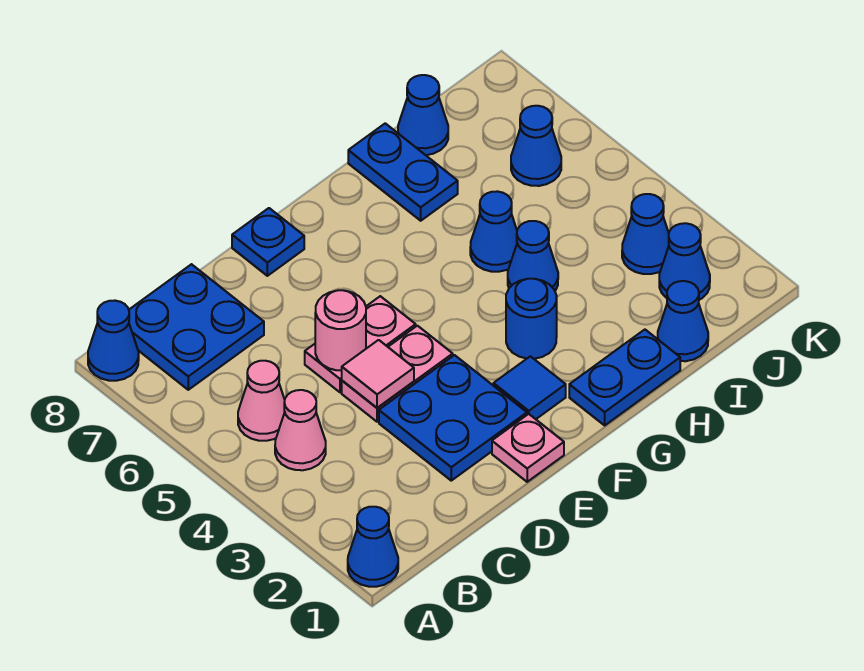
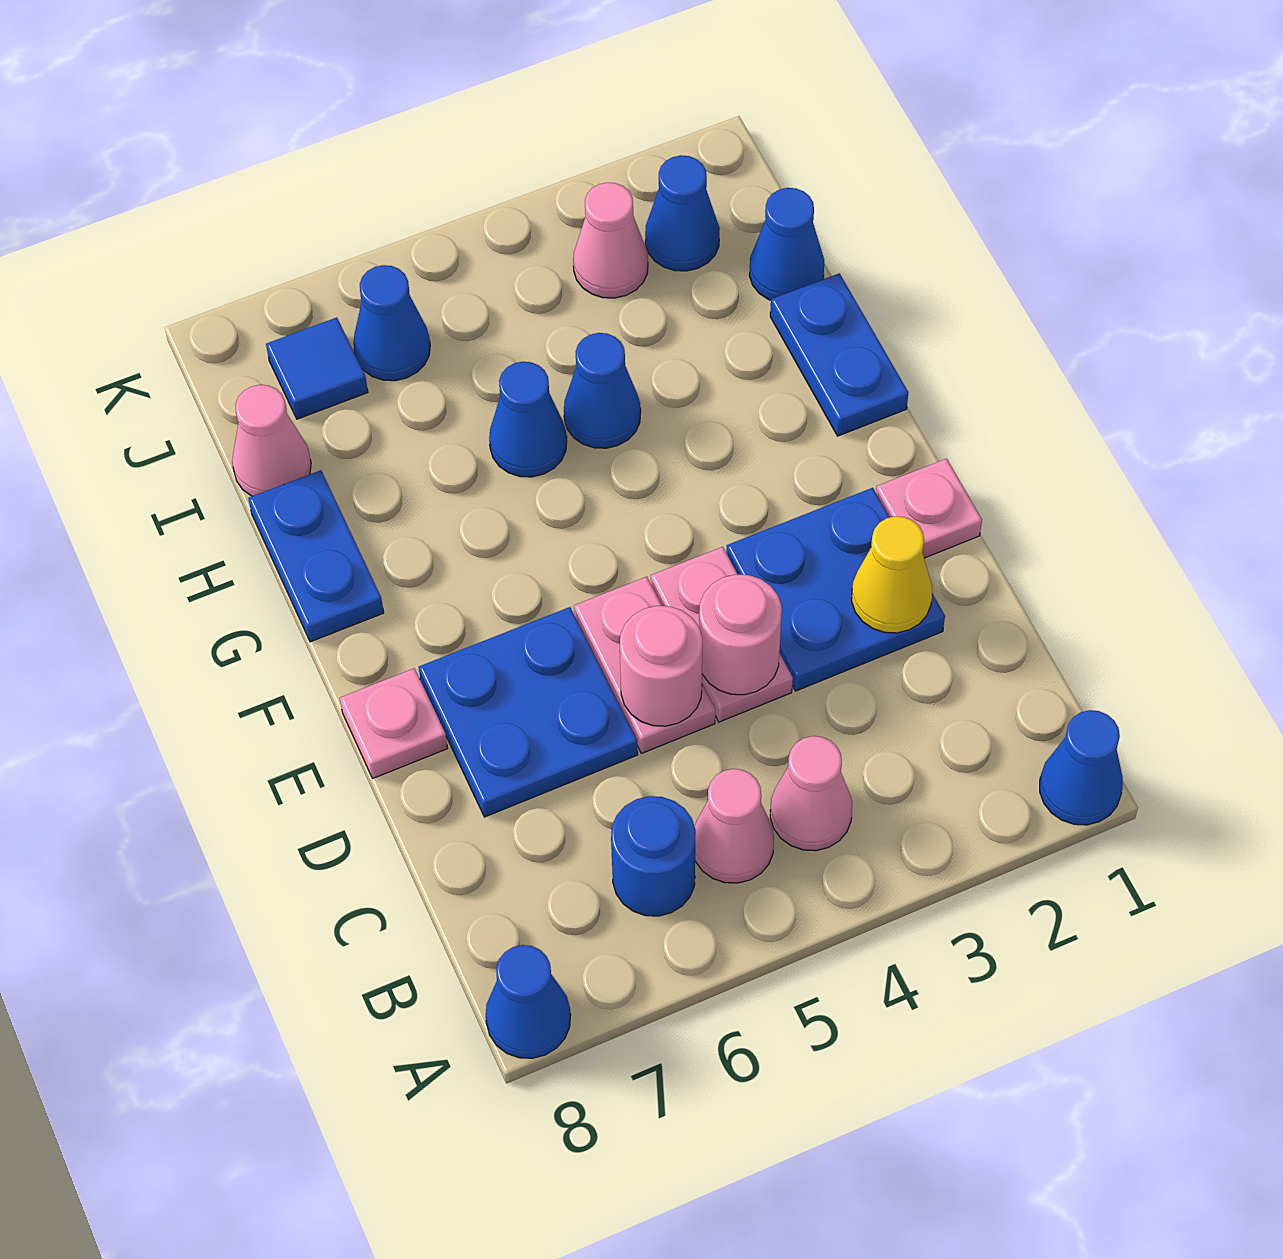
blue plate B7:C8 level 1 -> blue plate D6:E7 level 1
none -> yellow cone D2 level 2
pink tile D4 level 2 -> pink round brick D4 level 2
blue plate E8 level 1 -> pink plate E8 level 1
blue tile F2 level 1 -> blue tile J7 level 1
blue round brick G3 level 1 -> blue round brick B6 level 1
blue plate H7:H8 level 1 -> blue plate G8:H8 level 1
blue cone I8 level 1 -> pink cone I8 level 1
blue cone J3 level 1 -> pink cone J3 level 1

